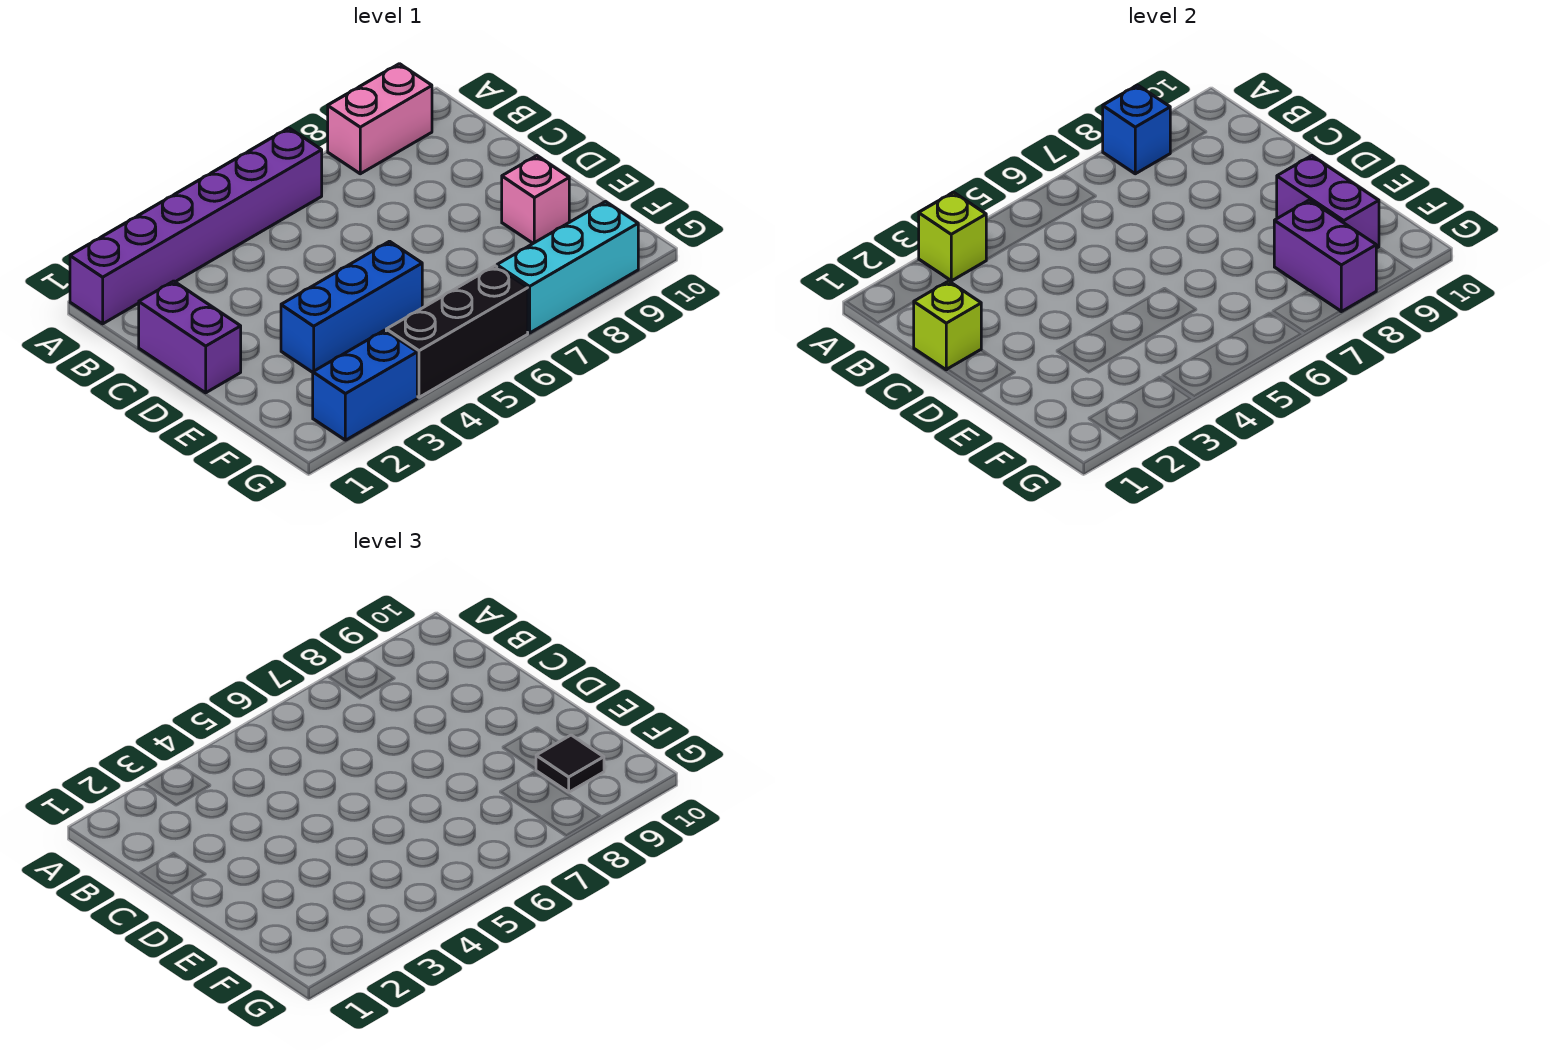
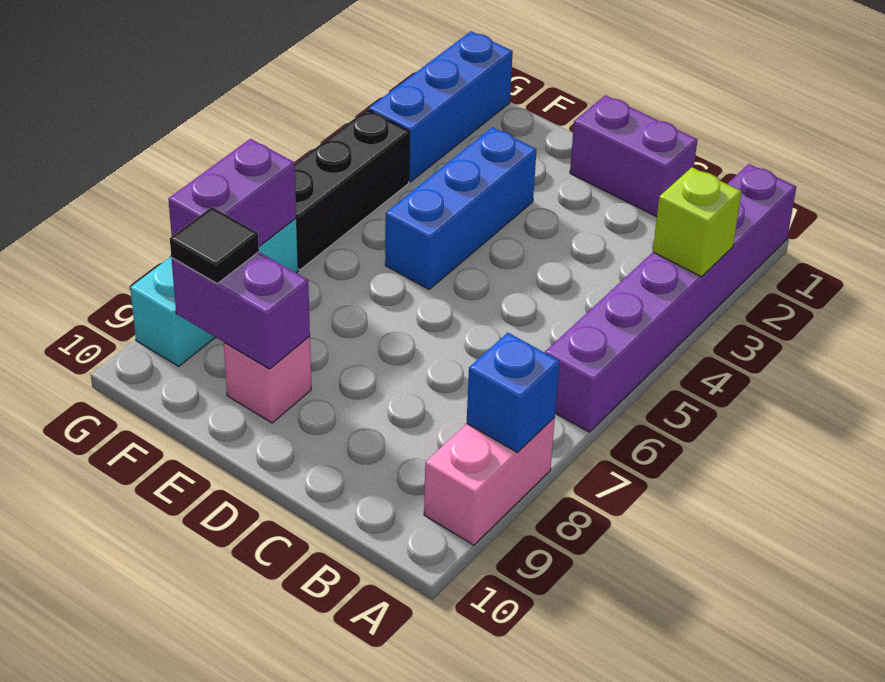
lime brick C1 level 2 -> none
purple brick F8:G8 level 2 -> purple brick G7:G8 level 2
blue brick G2:G3 level 1 -> blue brick G1:G3 level 1

